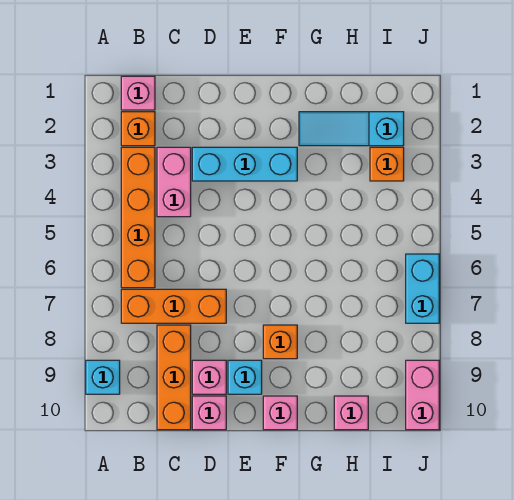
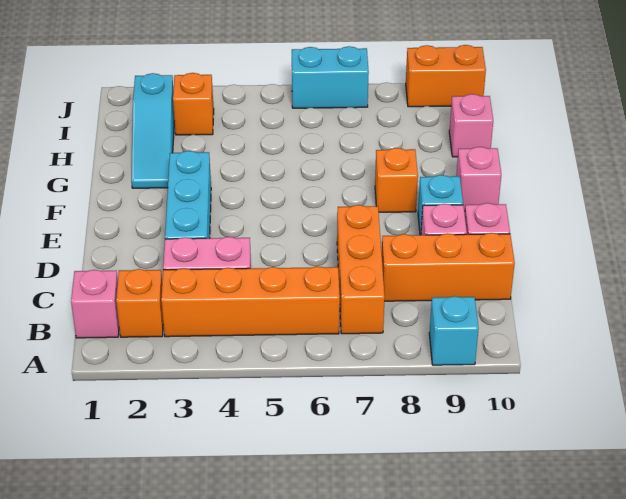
pink brick J9:J10 level 1 -> orange brick J9:J10 level 1

